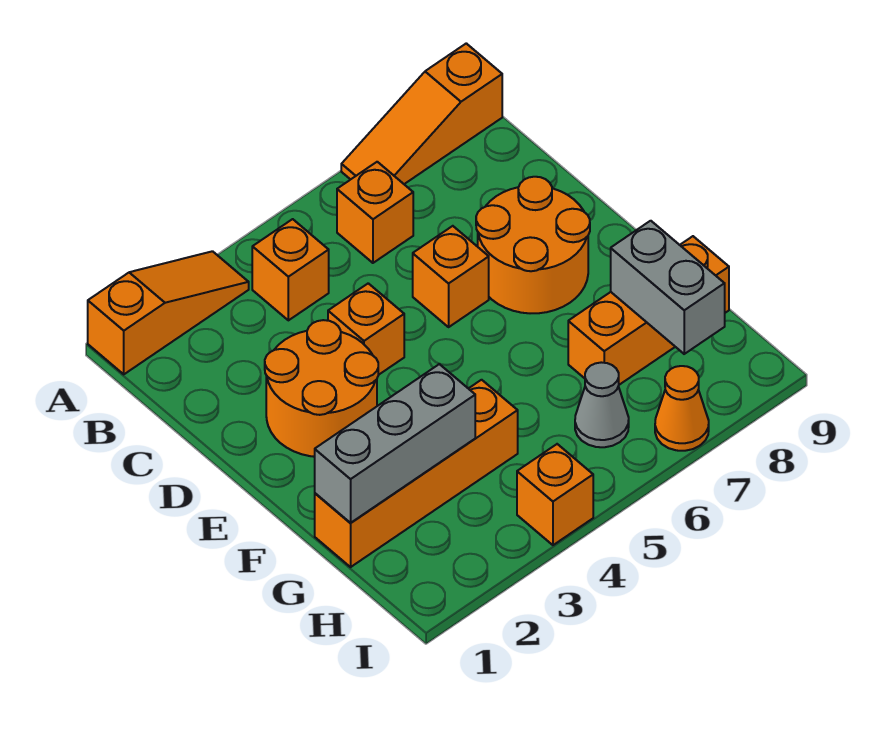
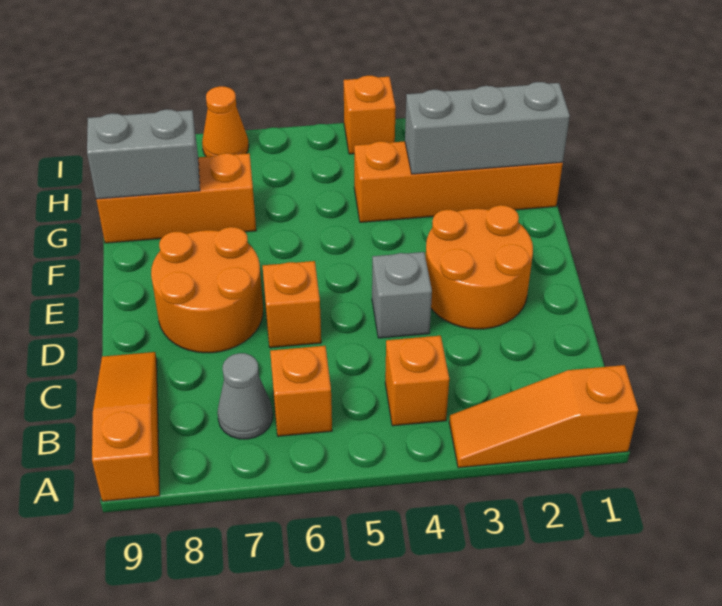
orange slope A7:A9 level 1 top 9 -> orange slope A9:C9 level 1 top A
orange brick D4 level 1 -> grey brick D4 level 1
grey brick G8:H8 level 2 -> grey brick G8:G9 level 2
grey cone H6 level 1 -> grey cone B7 level 1

